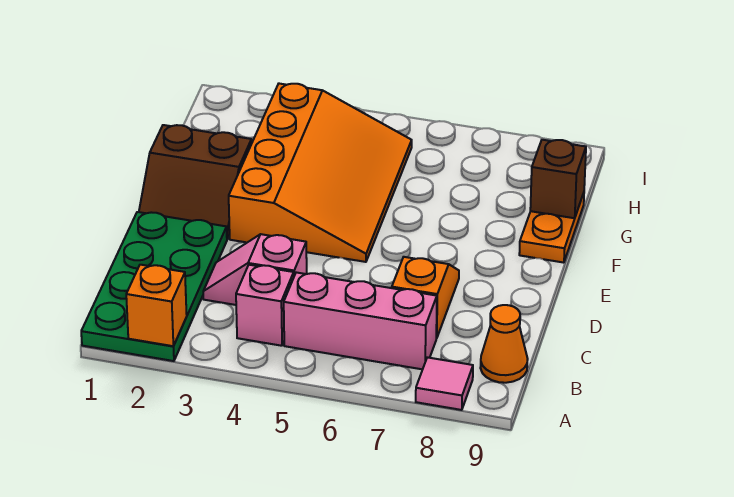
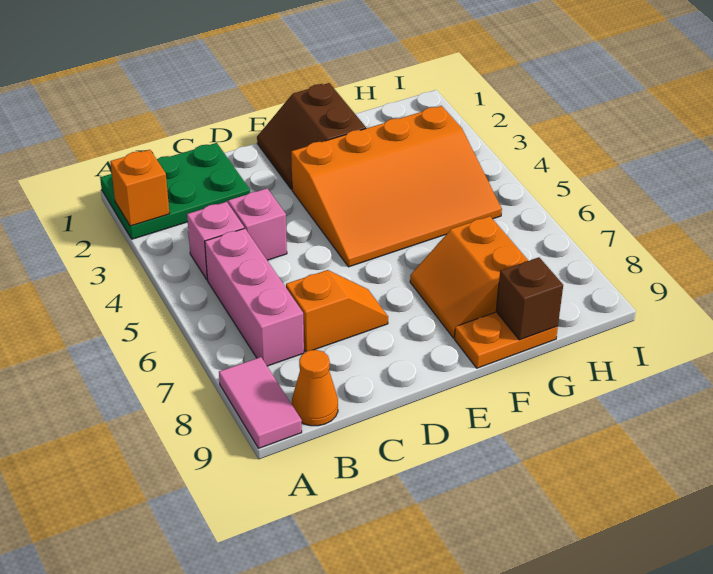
green plate A1:D2 level 1 -> green plate A1:C2 level 1
pink tile A8 level 1 -> pink tile A8:A9 level 1
none -> orange slope F7:G8 level 1 top G

